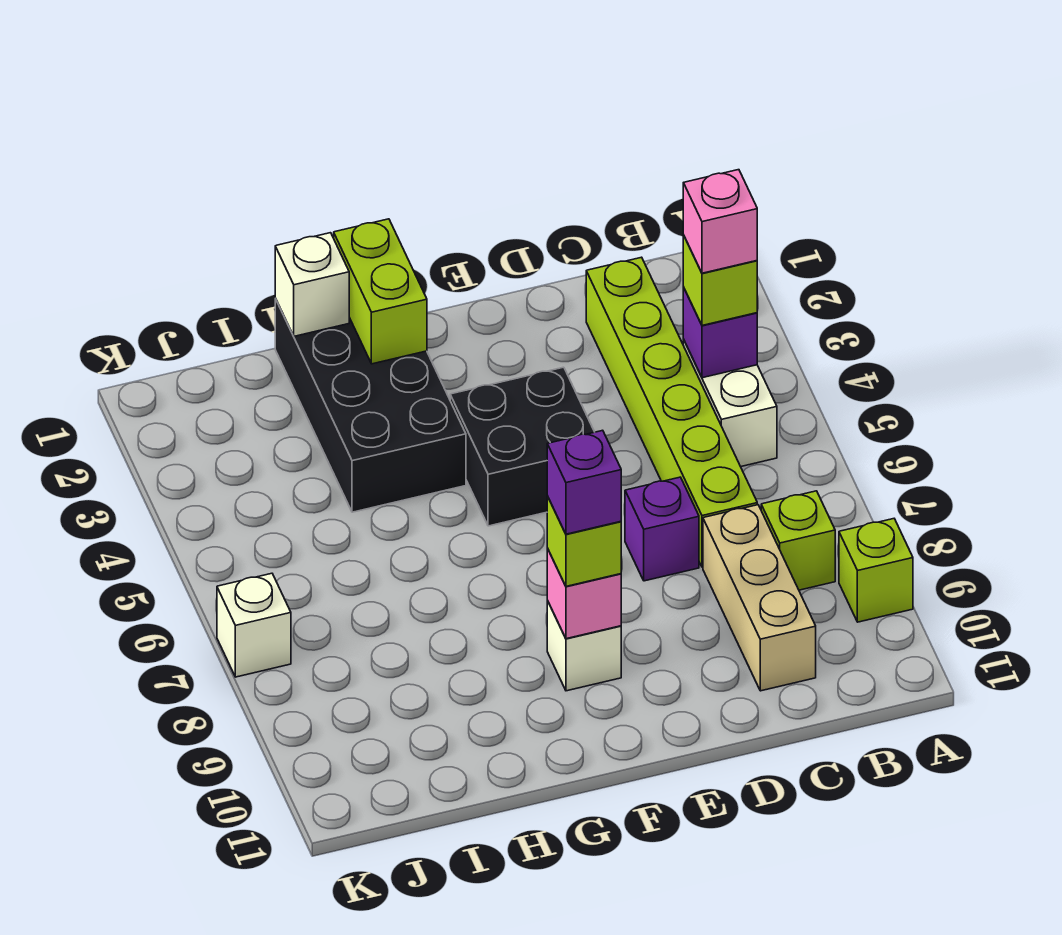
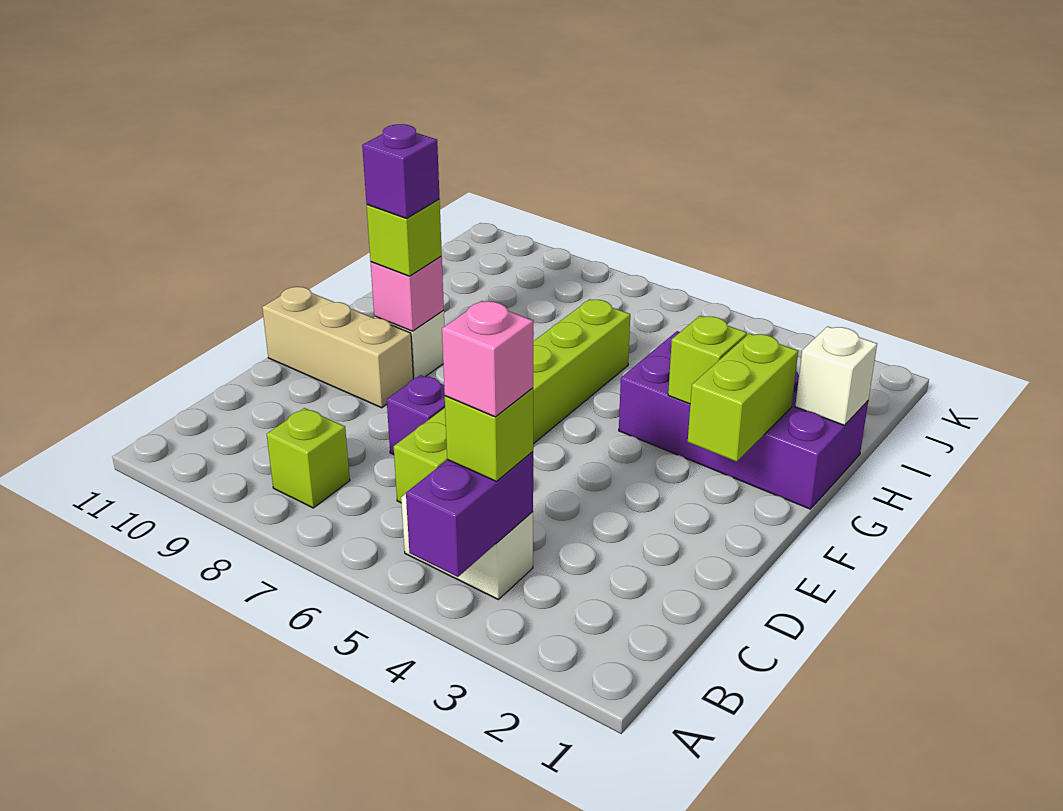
lime brick A9 level 1 -> lime brick G3 level 2
purple brick B4 level 2 -> purple brick A4:B4 level 2
lime brick C2:C7 level 1 -> lime brick C6:H6 level 1
tan brick C8:C10 level 1 -> tan brick E9:E11 level 1
black brick E4:F5 level 1 -> none
black brick G1:H4 level 1 -> purple brick G1:H4 level 1
lime brick G1:G2 level 2 -> lime brick F2:G2 level 2
white brick K7 level 1 -> none

